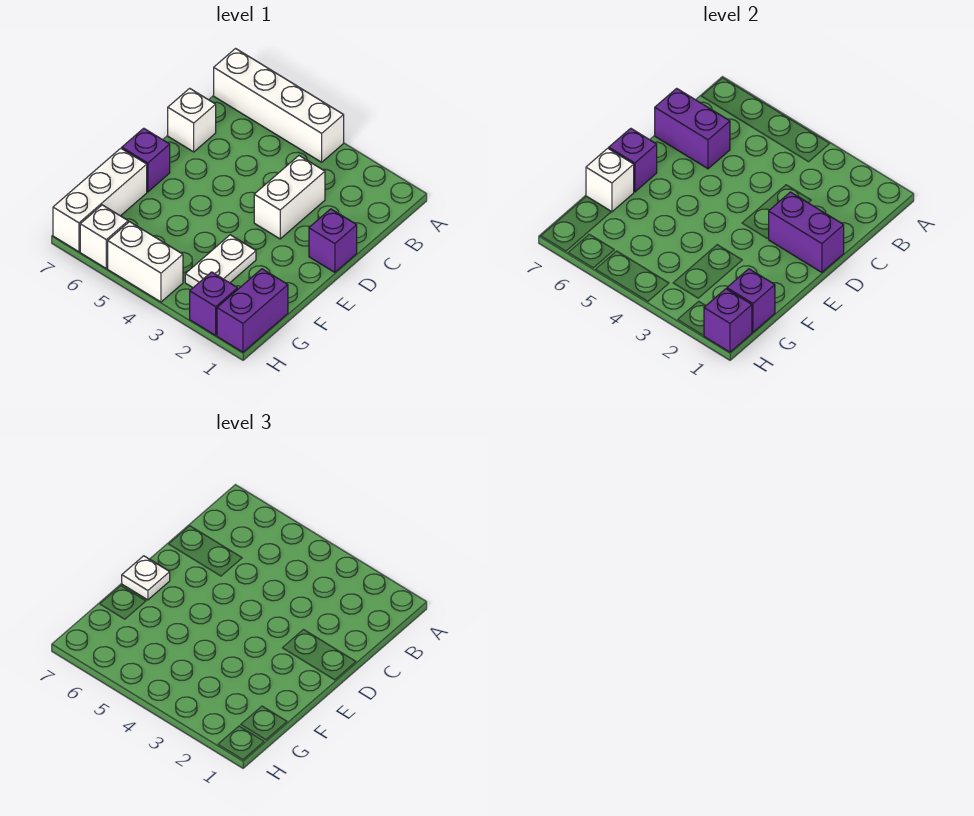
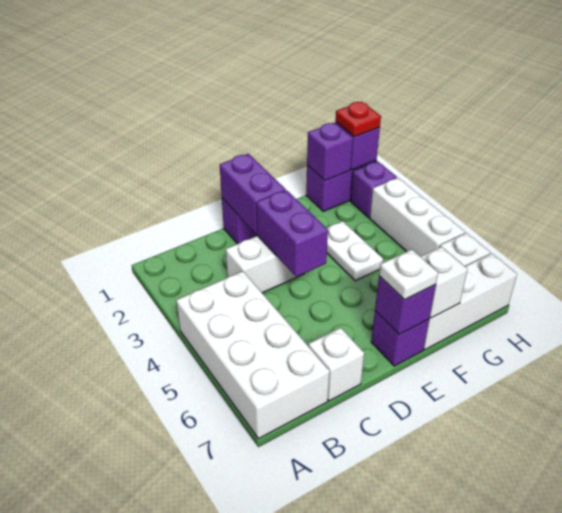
white brick A4:A7 level 1 -> white brick A4:B7 level 1
purple brick C6:C7 level 2 -> purple brick D3:D4 level 2
white plate F3:G3 level 1 -> white plate F3:F4 level 1
none -> red plate H1 level 3
white brick H4:H5 level 1 -> white brick H3:H5 level 1

